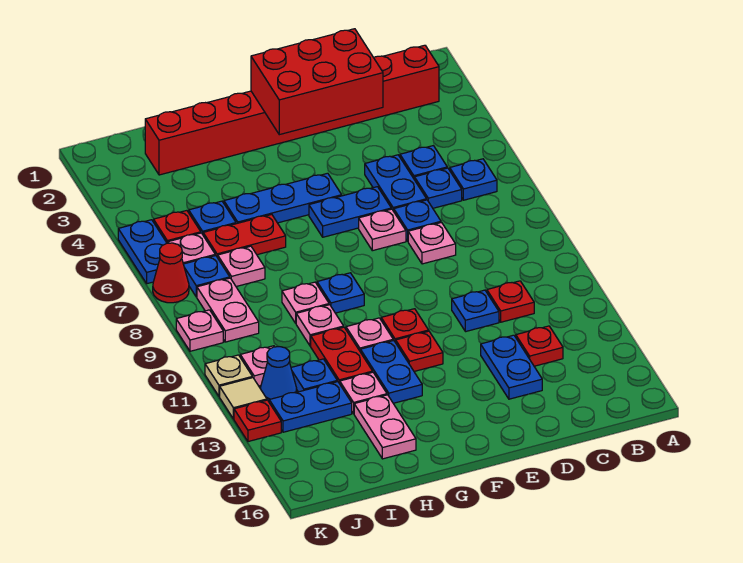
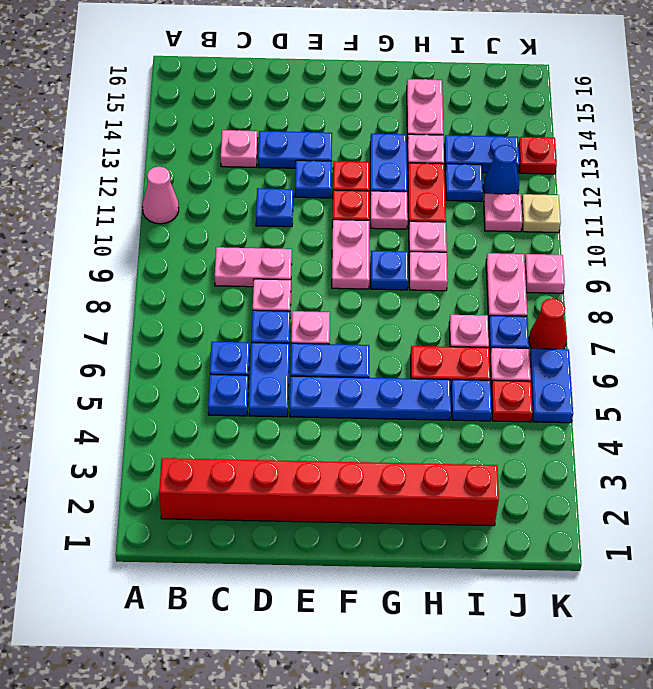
none -> pink cone A11 level 1
blue plate B6 level 1 -> blue plate E12 level 1
none -> pink plate C9:D9 level 1
red plate C11 level 1 -> none
red plate C13 level 1 -> pink plate C13 level 1
red brick D2:F3 level 2 -> none
blue plate D13:D14 level 1 -> blue plate D13:E13 level 1
blue plate F5:H5 level 1 -> blue plate E5:H5 level 1
none -> pink plate F9:F10 level 1
tan tile K12 level 1 -> none

